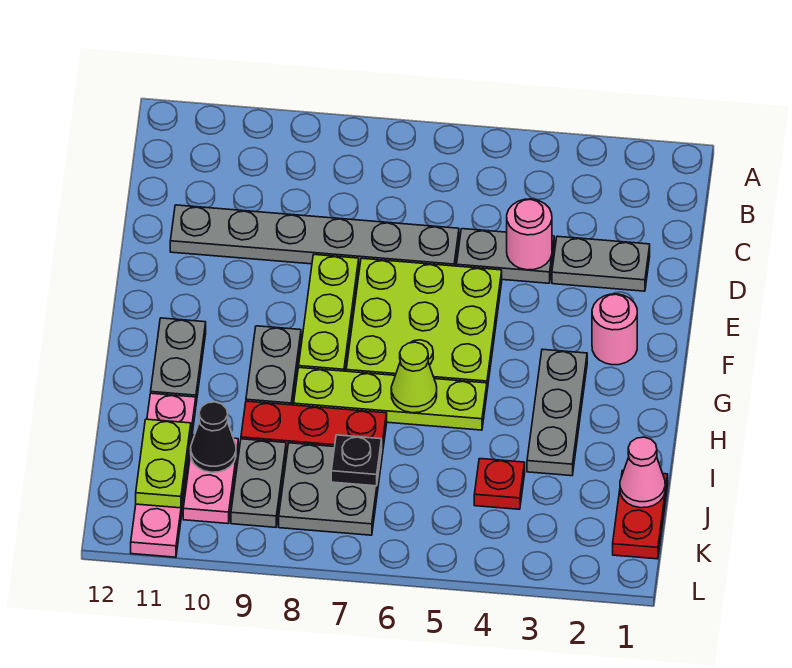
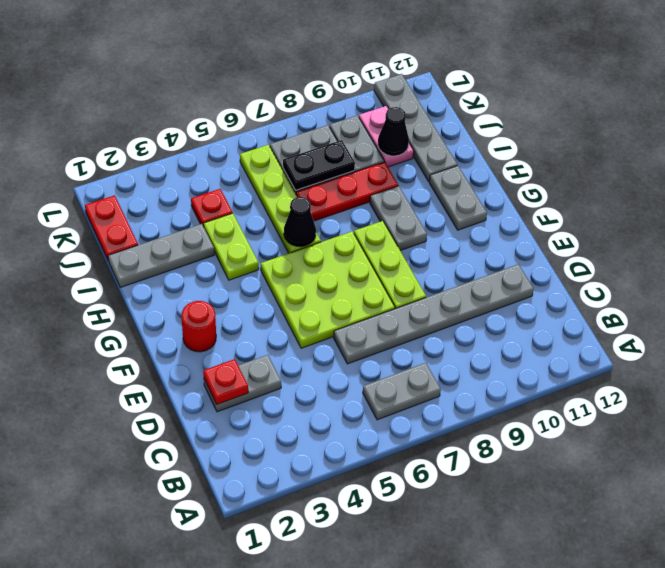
none -> red plate D2 level 2
grey plate D4:D5 level 1 -> grey plate B6:B7 level 1
pink round brick D4 level 2 -> none
pink round brick F2 level 1 -> red round brick F2 level 1
grey plate G3:I3 level 1 -> grey plate I1:I3 level 1
lime plate H5:H8 level 1 -> lime plate H6:K6 level 1
lime cone H6 level 2 -> black cone H6 level 2
pink plate I11:L11 level 1 -> grey plate I11:L11 level 1
pink cone J1 level 2 -> none
black plate J7 level 2 -> black plate J7:J8 level 2
lime plate J11:K11 level 2 -> lime plate H4:I4 level 1

